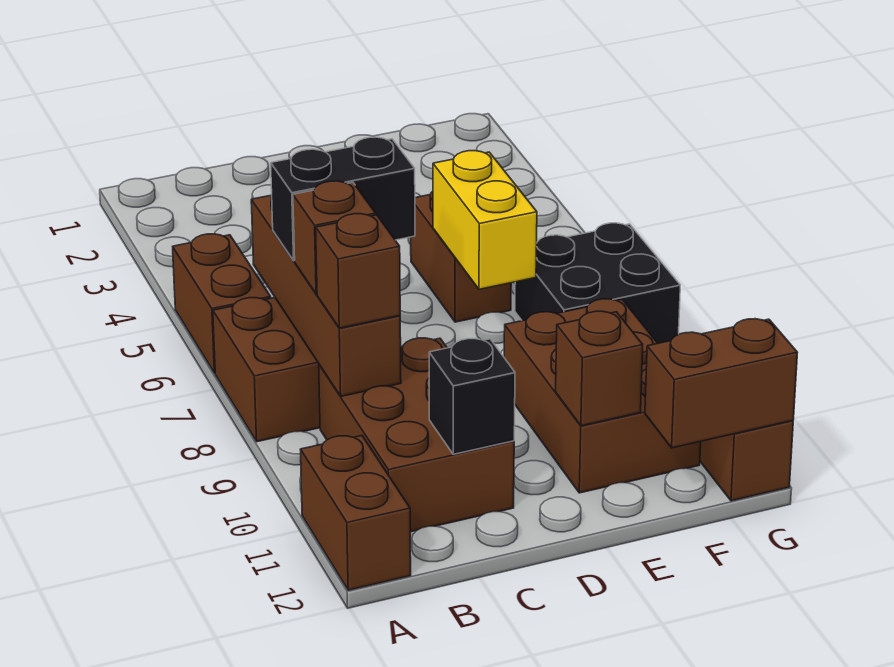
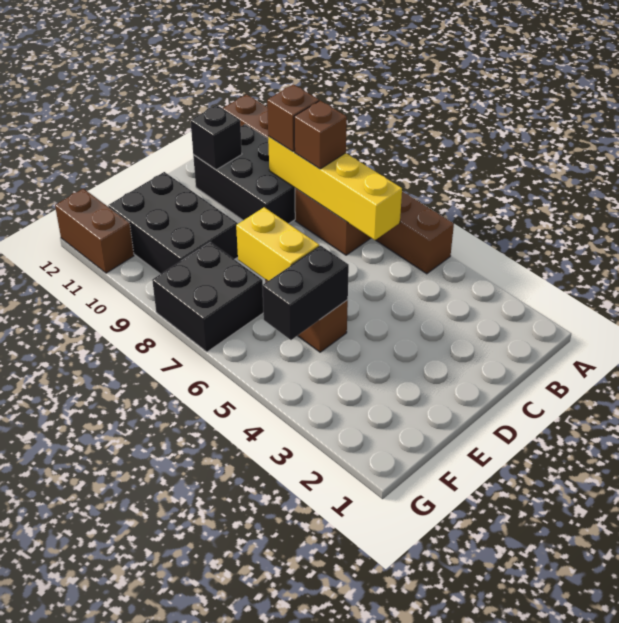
brown brick B6:B9 level 2 -> yellow brick B6:B9 level 2
black brick B7:C7 level 3 -> black brick E5:F5 level 2
brown brick B9:C11 level 1 -> black brick B9:C11 level 1
brown brick E9:F11 level 1 -> black brick E9:F11 level 1
brown brick E11 level 2 -> none
brown brick F12:G12 level 2 -> none

